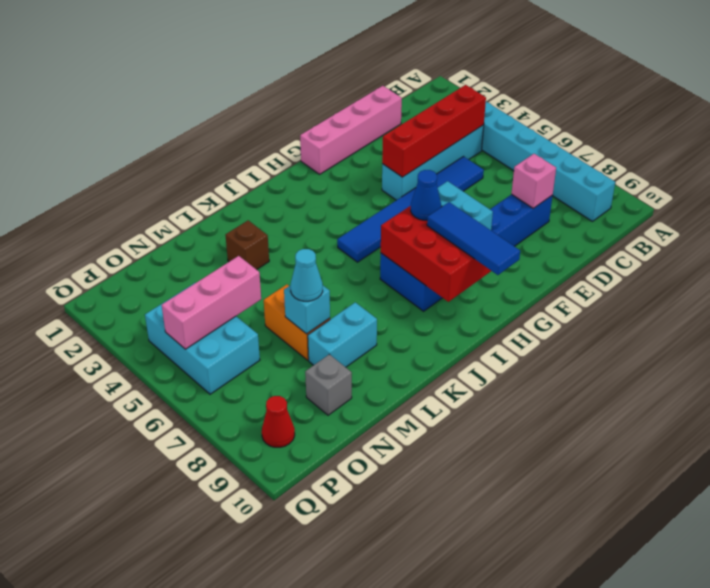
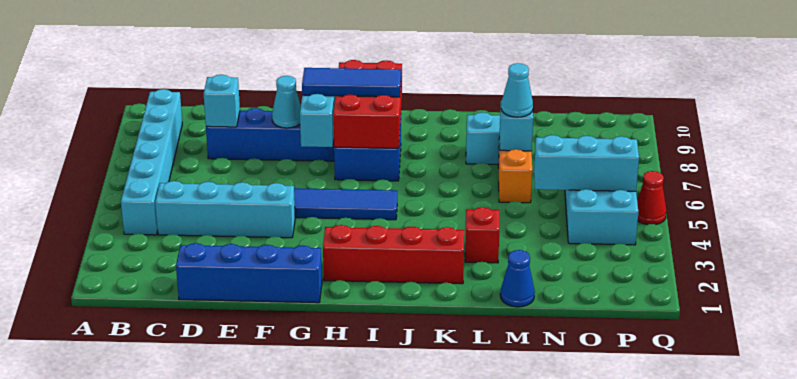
red brick C4:F4 level 2 -> red brick H2:K2 level 1
pink brick D1:G1 level 1 -> blue brick D1:G1 level 1
pink brick D8 level 2 -> cyan brick D8 level 2
none -> cyan cone F8 level 2
blue cone H7 level 3 -> blue cone M1 level 1
blue tile H8:H10 level 3 -> blue tile G8:I8 level 3
brown brick L3 level 1 -> red brick L3 level 1
pink brick N5:P5 level 2 -> cyan brick N5:P5 level 2
grey brick N9 level 1 -> none
red cone P9 level 1 -> red cone Q5 level 1

